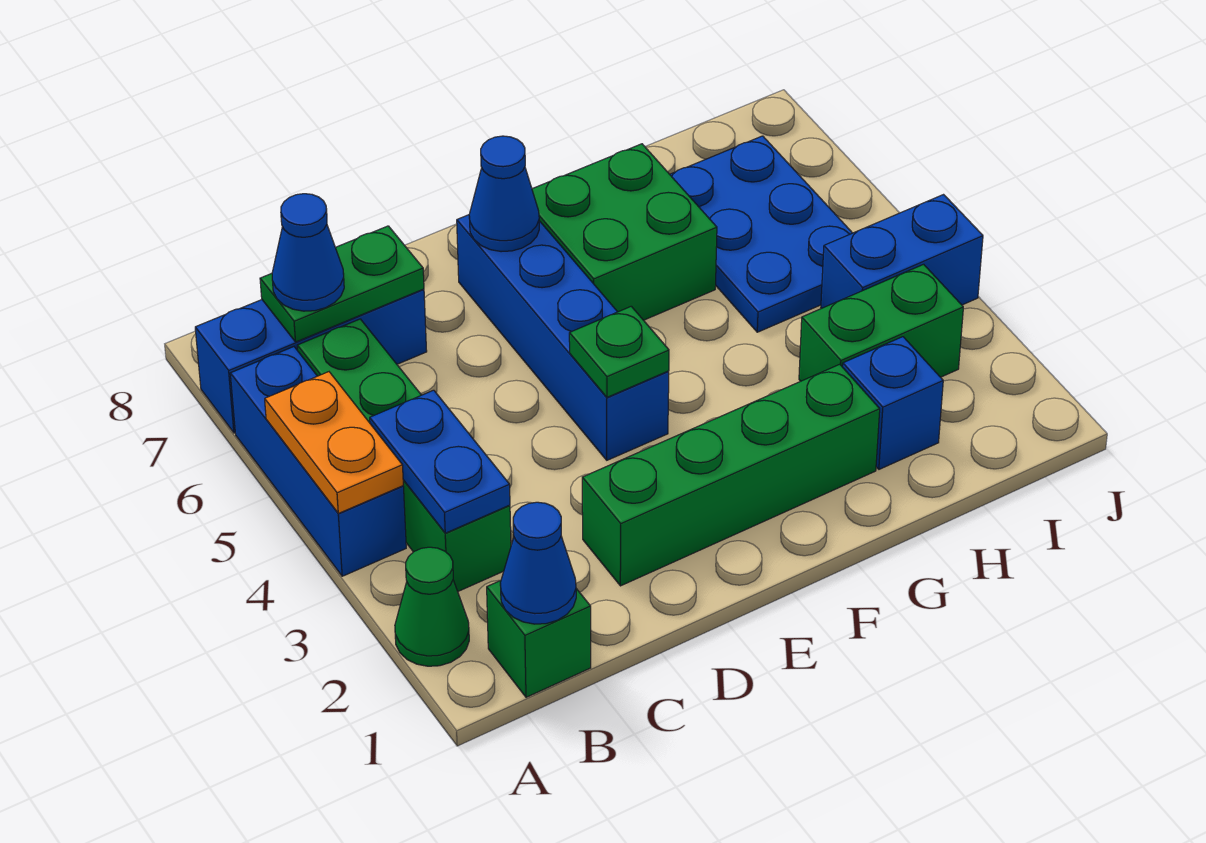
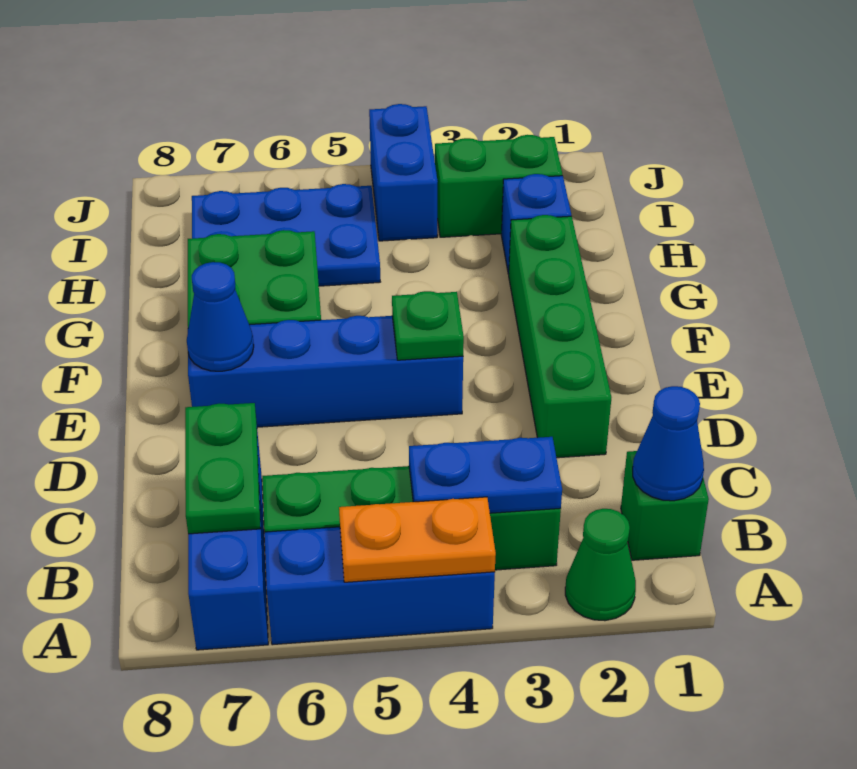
blue cone B7 level 3 -> none
green brick H3:I3 level 1 -> green brick I2:I3 level 1

